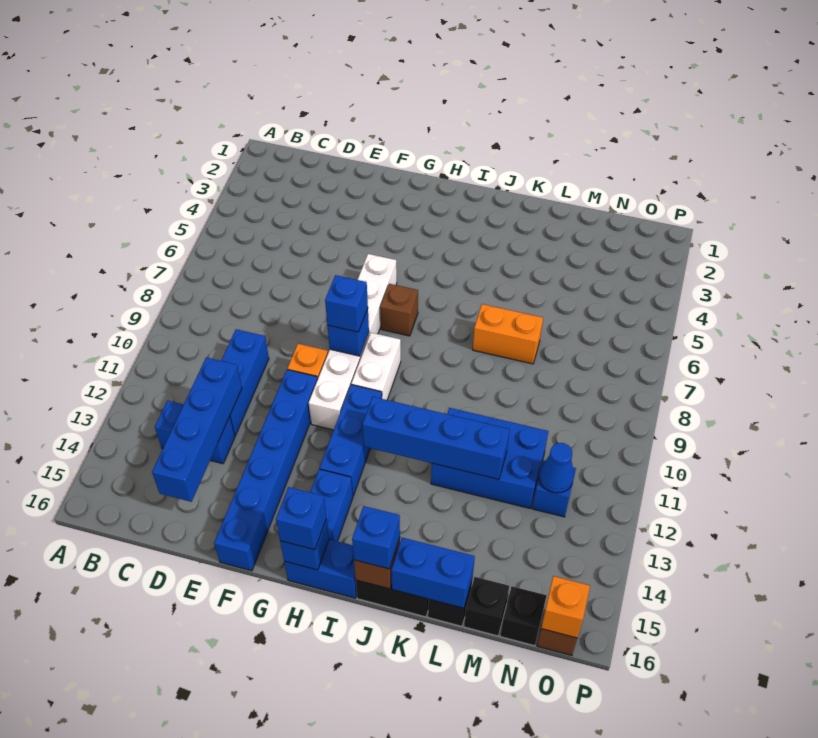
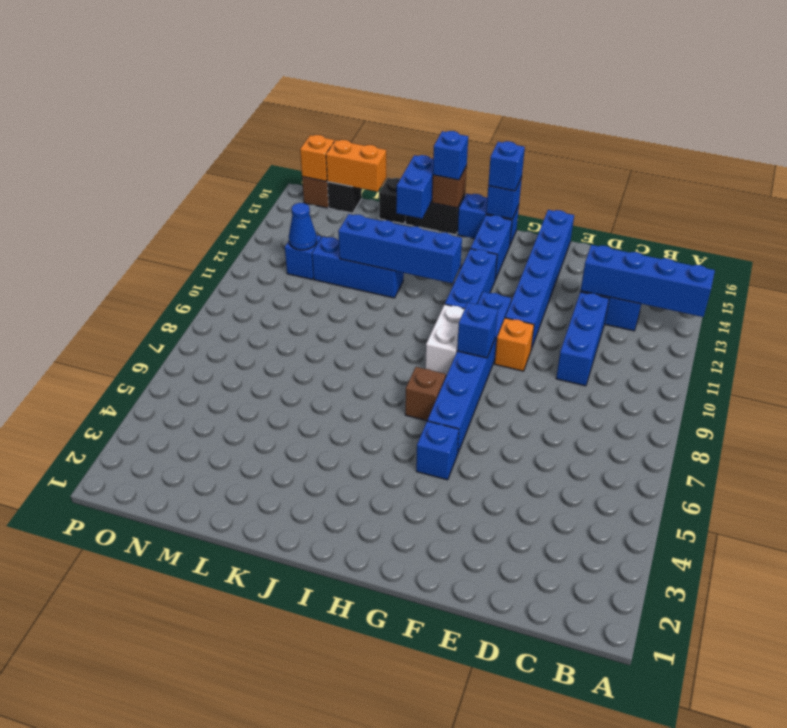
blue brick D12:D15 level 2 -> blue brick A13:D13 level 2
white brick G6:G11 level 1 -> blue brick G6:G11 level 1
blue brick G9 level 3 -> blue brick G5 level 1
orange brick K7:L7 level 1 -> orange brick M16:N16 level 2
blue brick K11:M12 level 1 -> blue brick K12:M12 level 1
blue brick K16:L16 level 2 -> blue brick K15:K16 level 2
black brick M16 level 1 -> none

